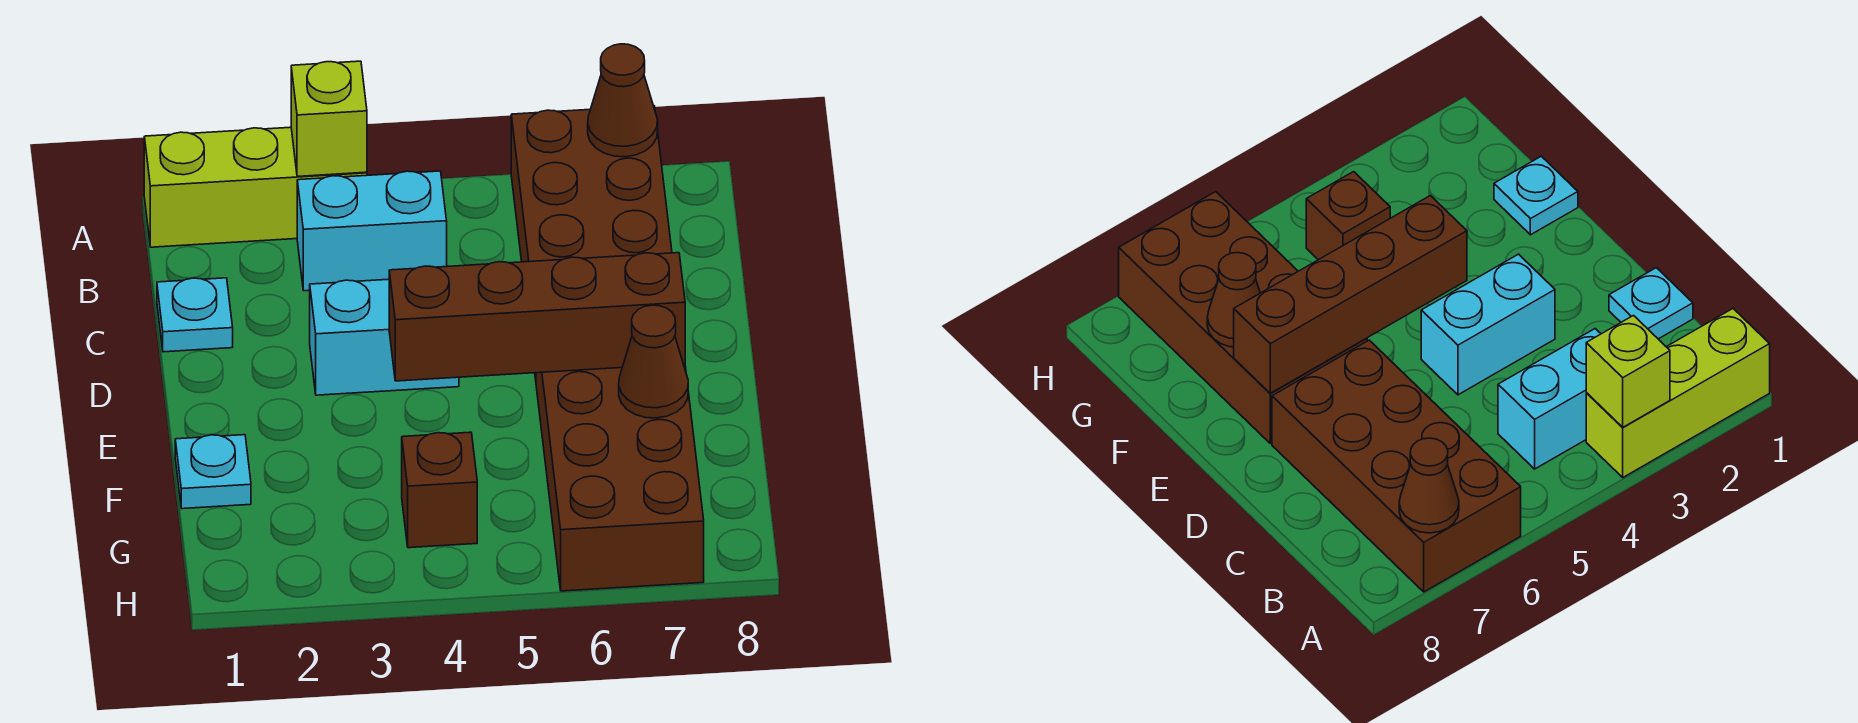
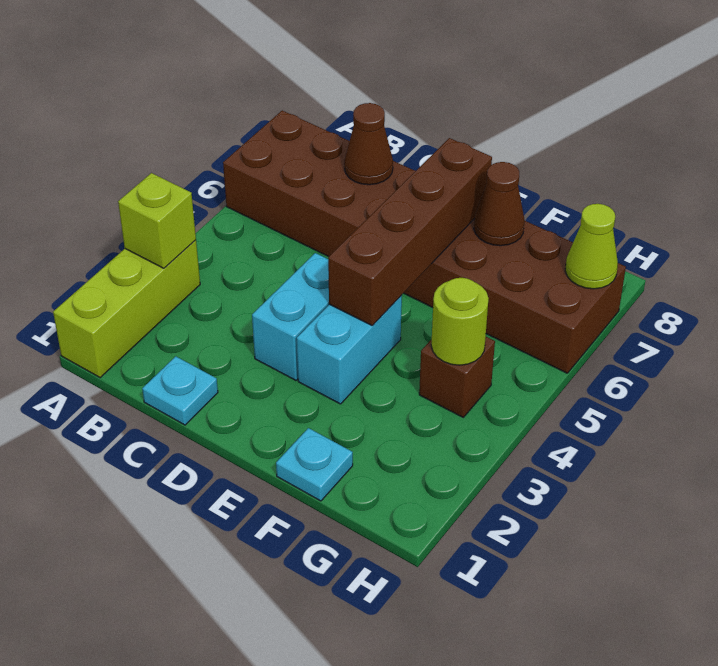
brown cone A7 level 2 -> brown cone C7 level 2
cyan brick B3:B4 level 1 -> cyan brick E3:E4 level 1
none -> lime round brick G4 level 2
none -> lime cone H7 level 2

